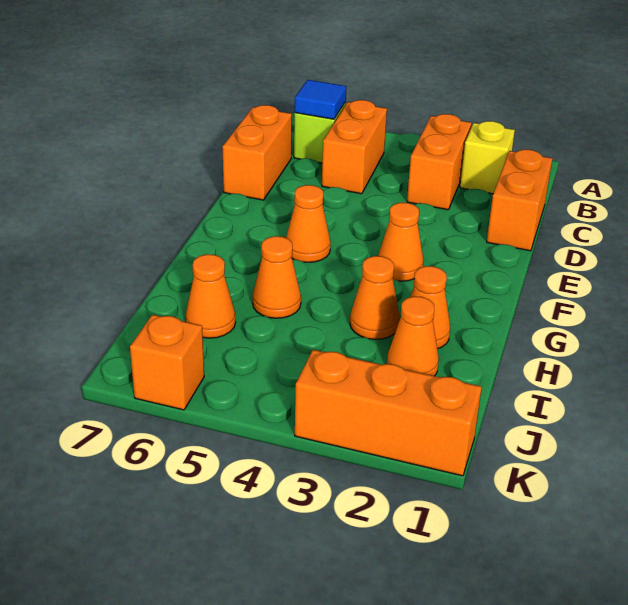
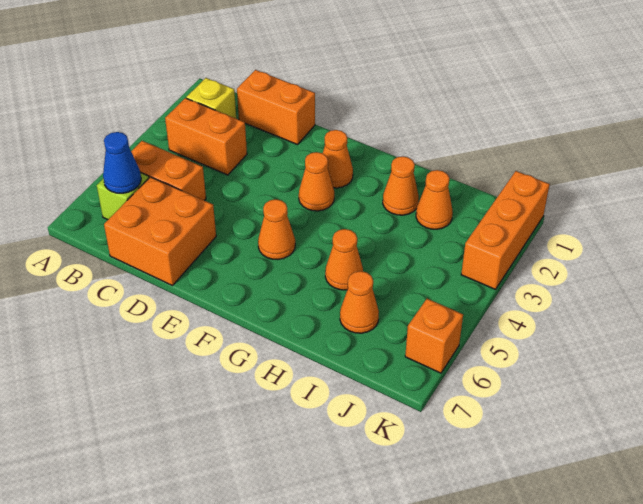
blue tile B6 level 2 -> blue cone B6 level 2
orange brick C7:D7 level 1 -> orange brick C6:D7 level 1
orange cone H3 level 1 -> orange cone F2 level 1

